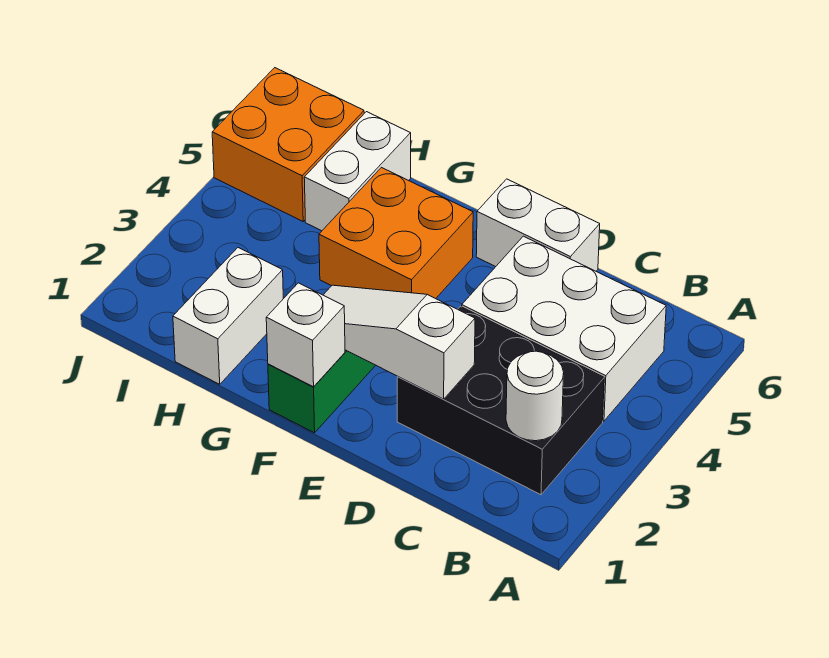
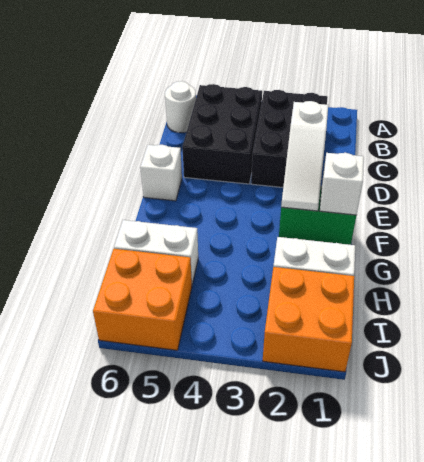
white round brick B2 level 2 -> white round brick B6 level 1
white brick B4:D5 level 1 -> black brick B4:D5 level 1
white brick D6:E6 level 1 -> white brick E6 level 1
orange brick F4:G5 level 1 -> orange brick I1:J2 level 1

